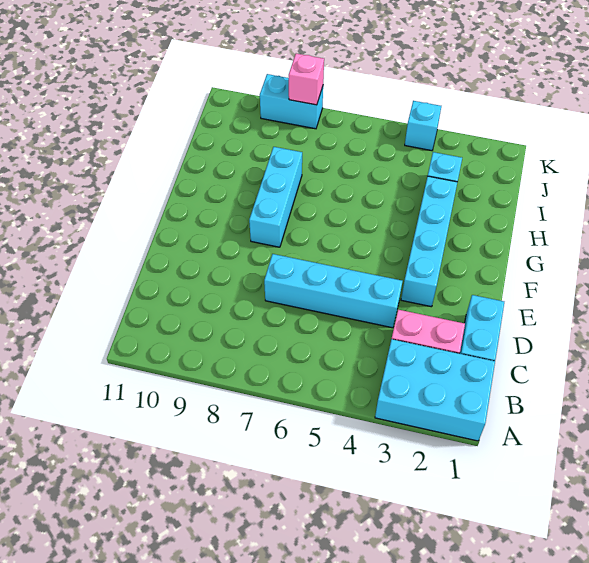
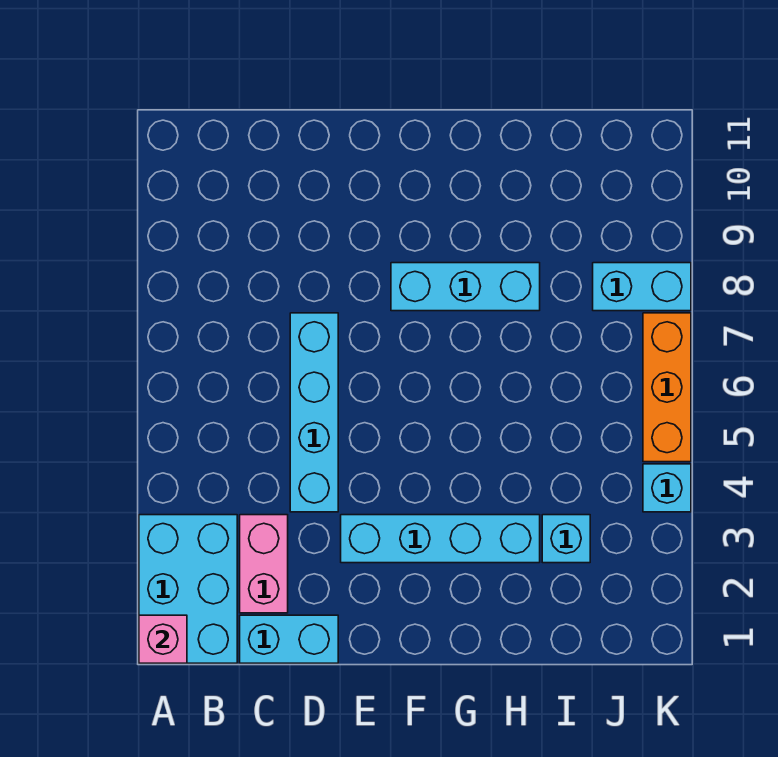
none -> orange brick K5:K7 level 1
cyan brick K8:K9 level 1 -> cyan brick J8:K8 level 1
pink brick K8 level 2 -> pink brick A1 level 2

